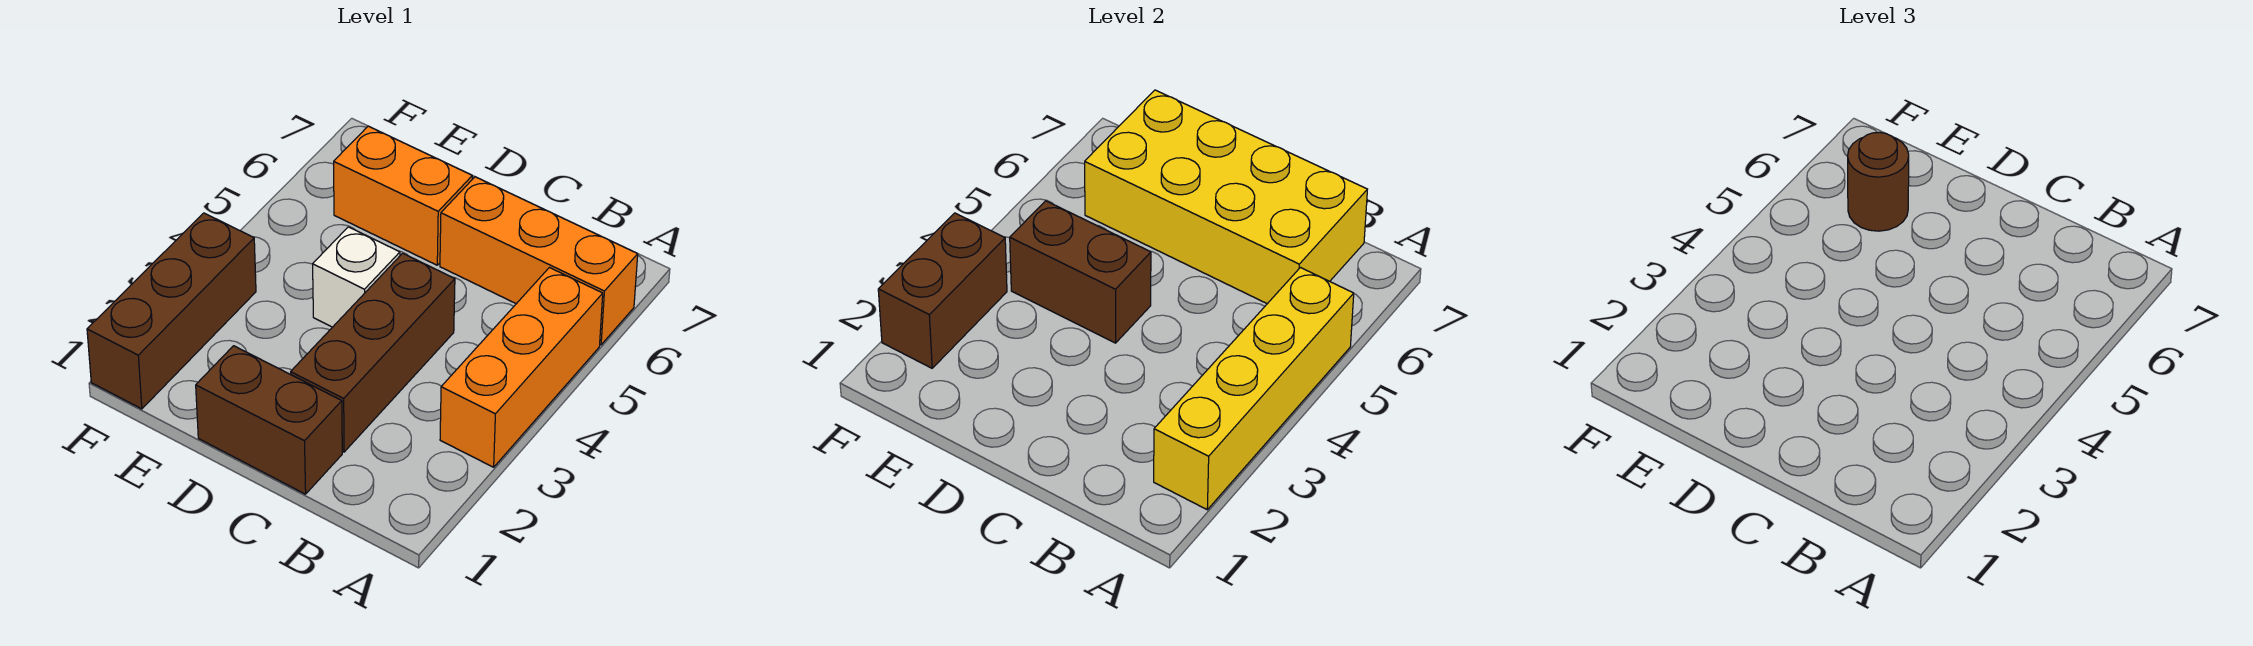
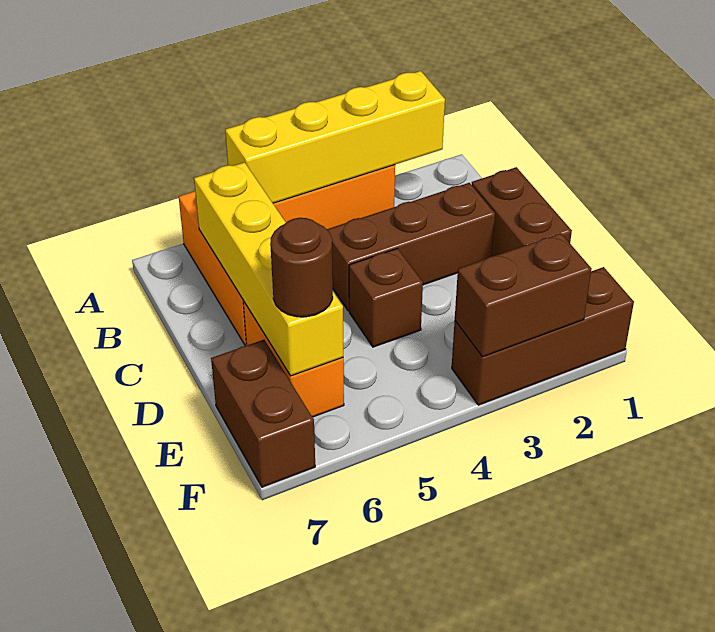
yellow brick B6:E7 level 2 -> yellow brick B6:E6 level 2
white brick D4 level 1 -> brown brick D4 level 1
brown brick D4:E4 level 2 -> brown brick E7:F7 level 1

